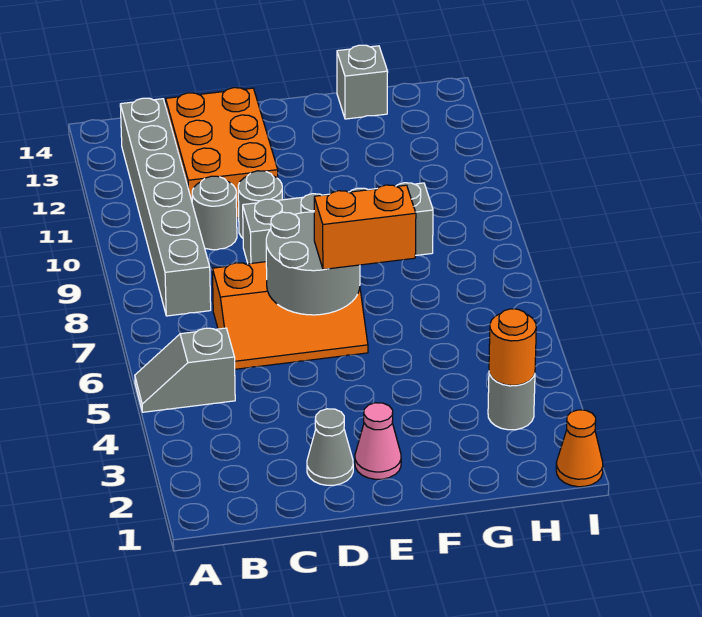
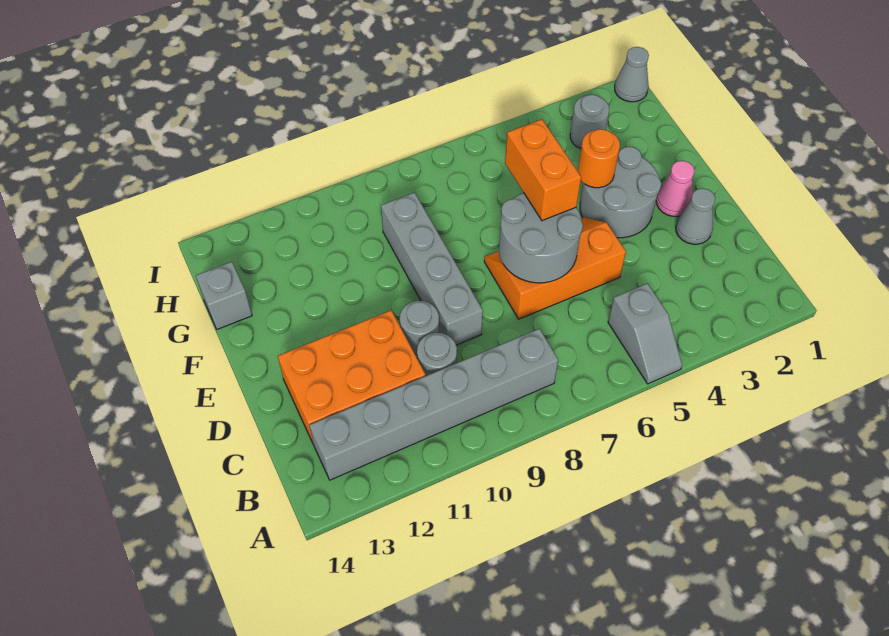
orange slope C6:E7 level 1 top 7 -> orange slope D5:E7 level 1 top D
none -> grey round brick E3:F4 level 1
orange round brick H3 level 2 -> orange round brick F4 level 2
orange cone I1 level 1 -> grey cone I1 level 1

